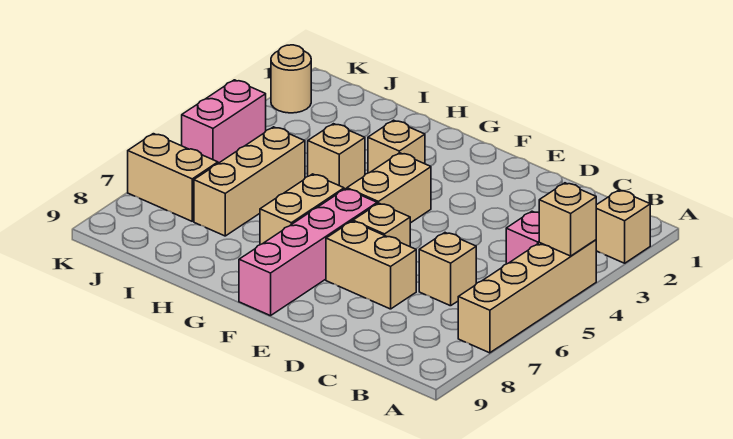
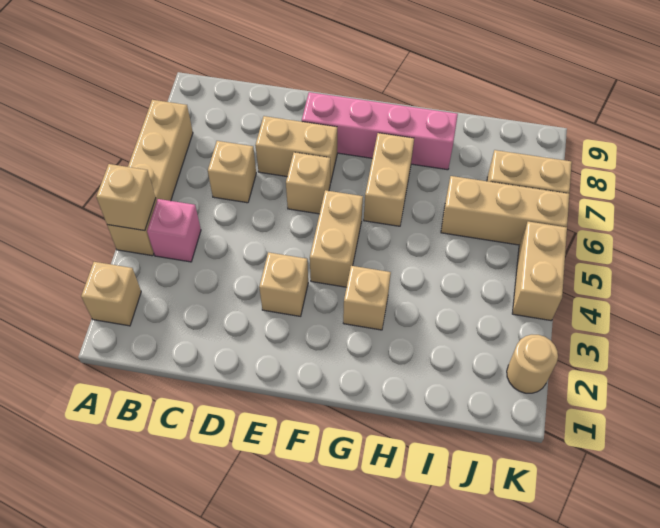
pink brick F6:F9 level 1 -> pink brick E8:H8 level 1
tan brick H4 level 1 -> tan brick E3 level 1
tan brick I5:I7 level 1 -> tan brick I6:K6 level 1
pink brick K4:K5 level 1 -> tan brick K4:K5 level 1

